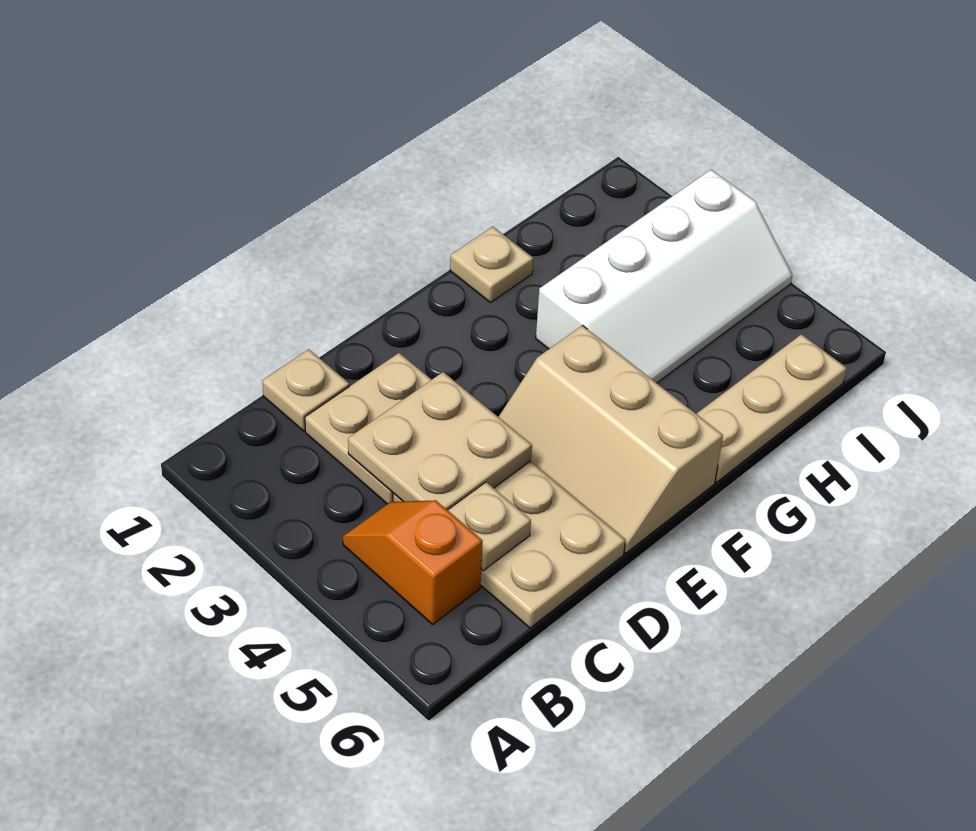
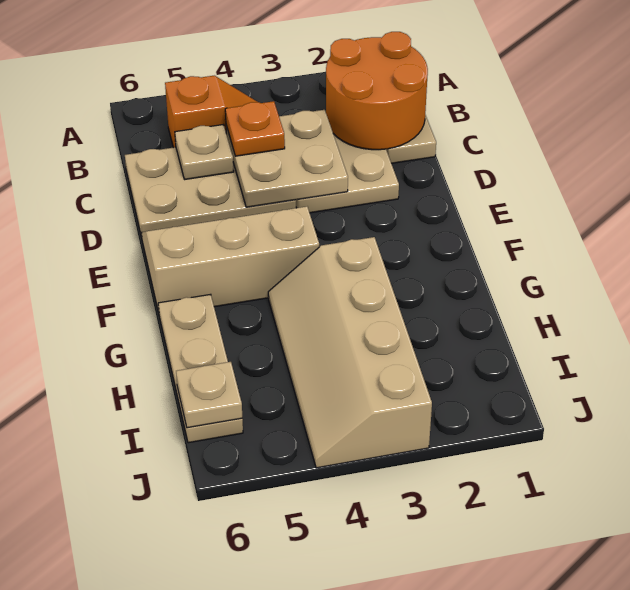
none -> orange round brick B1:C2 level 2
none -> orange plate C4 level 3
tan plate G1 level 1 -> tan plate I6 level 2
white slope G3:J4 level 1 top 3 -> tan slope G3:J4 level 1 top 3

